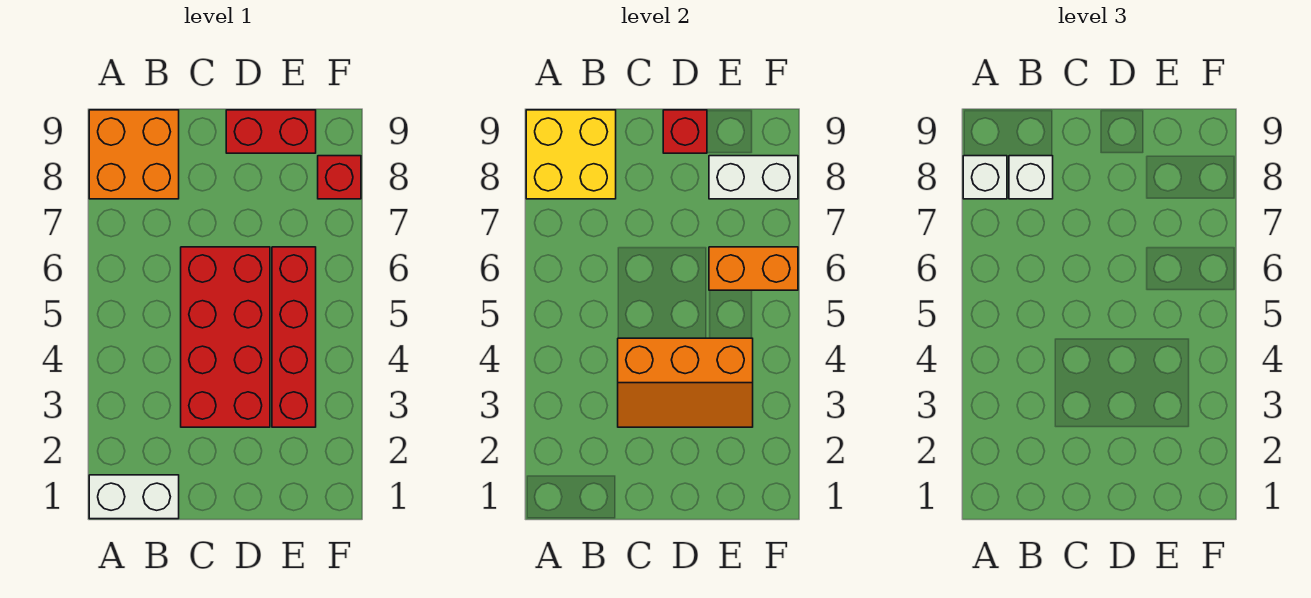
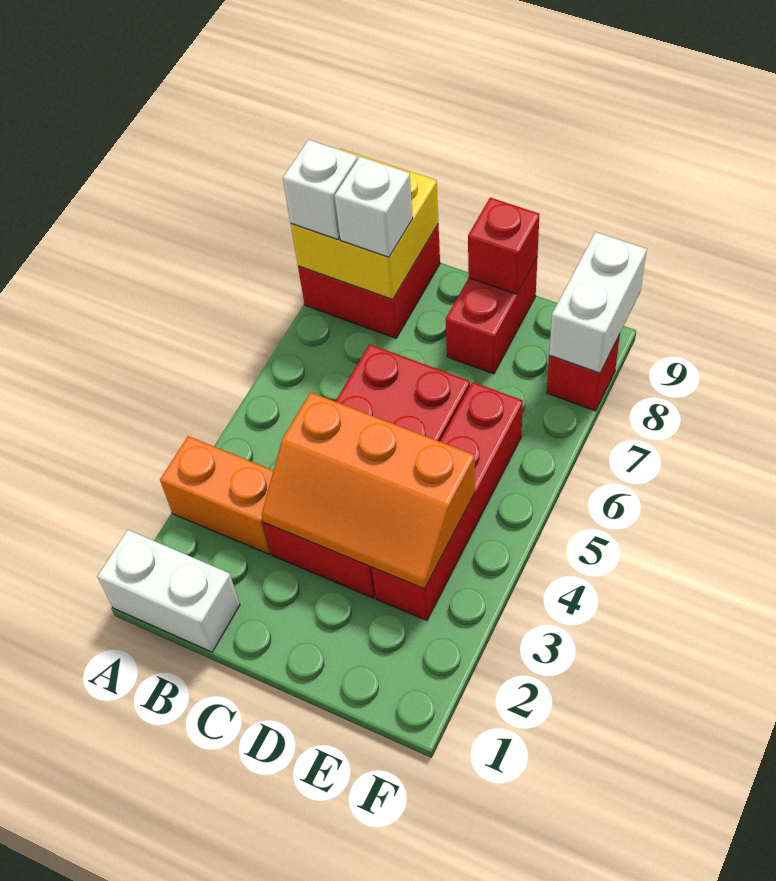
orange brick A8:B9 level 1 -> red brick A8:B9 level 1
red brick D9:E9 level 1 -> red brick D8:D9 level 1
orange brick E6:F6 level 2 -> orange brick A3:B3 level 1
white brick E8:F8 level 2 -> white brick F8:F9 level 2

